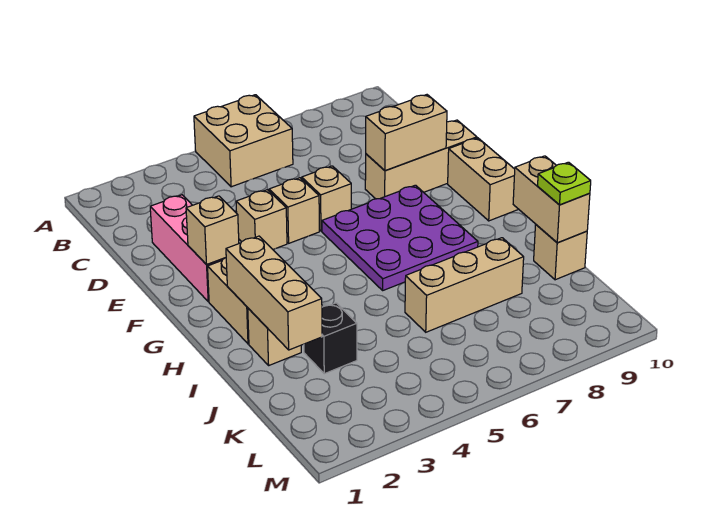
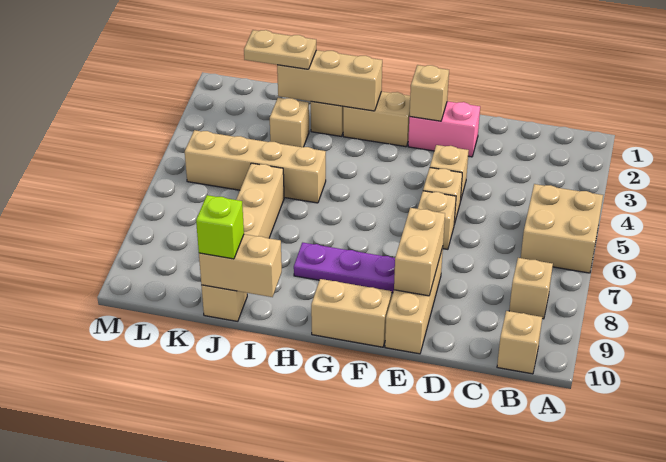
none -> tan brick B8 level 1
none -> tan brick B10 level 1
pink brick D2:F2 level 1 -> pink brick E2:F2 level 1
purple plate F6:H8 level 1 -> purple plate F8:H8 level 1
none -> tan brick I5:L5 level 1
none -> tan plate J2:K2 level 3
black brick J3 level 1 -> tan brick J3 level 1
lime plate J10 level 3 -> lime brick J10 level 3

